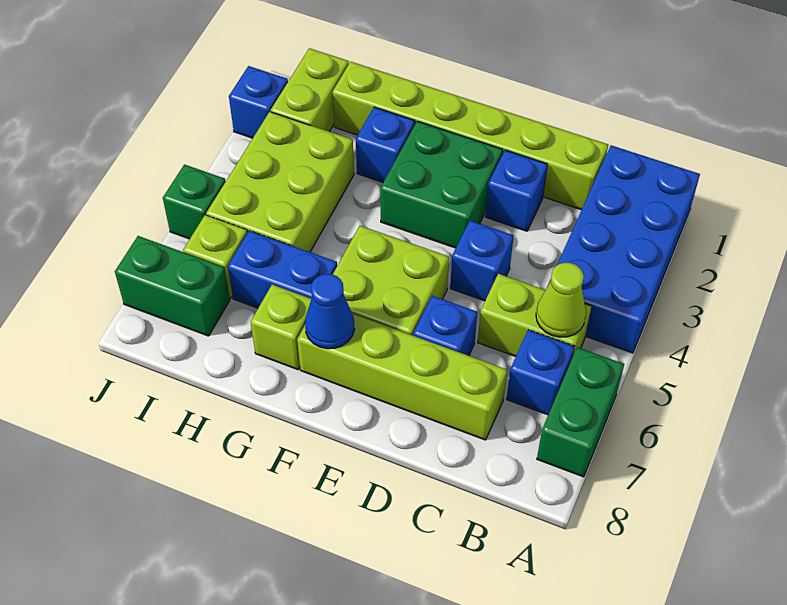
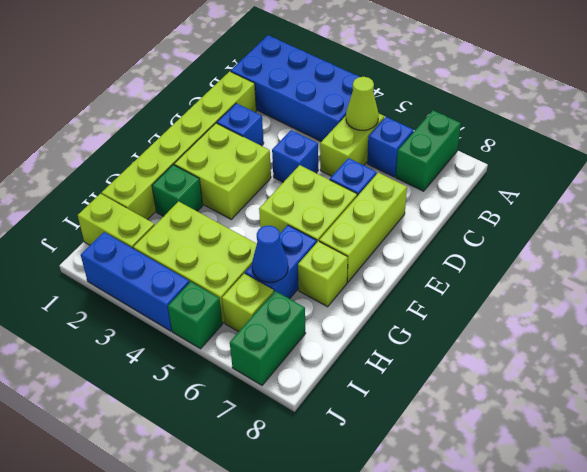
green brick A6:A7 level 1 -> green brick A7:B7 level 1
lime brick C7:F7 level 1 -> lime brick D7:F7 level 1
green brick E2:F3 level 1 -> lime brick E2:F3 level 1
blue cone F7 level 2 -> blue cone H6 level 2
blue brick G2 level 1 -> green brick G2 level 1
blue brick J2 level 1 -> blue brick J2:J4 level 1

